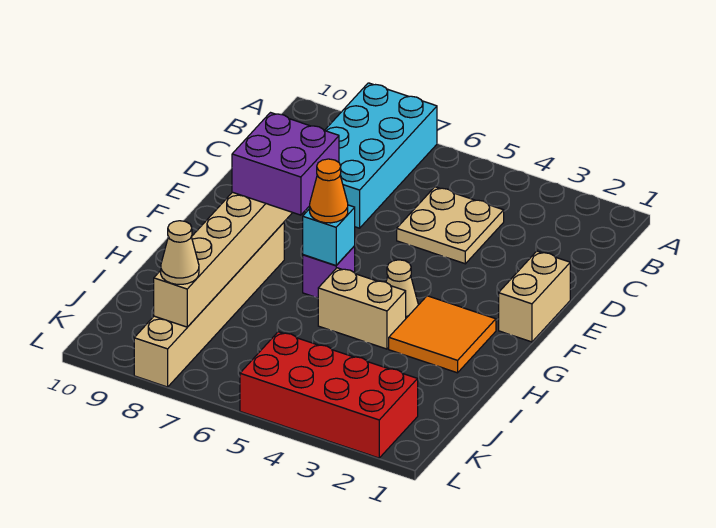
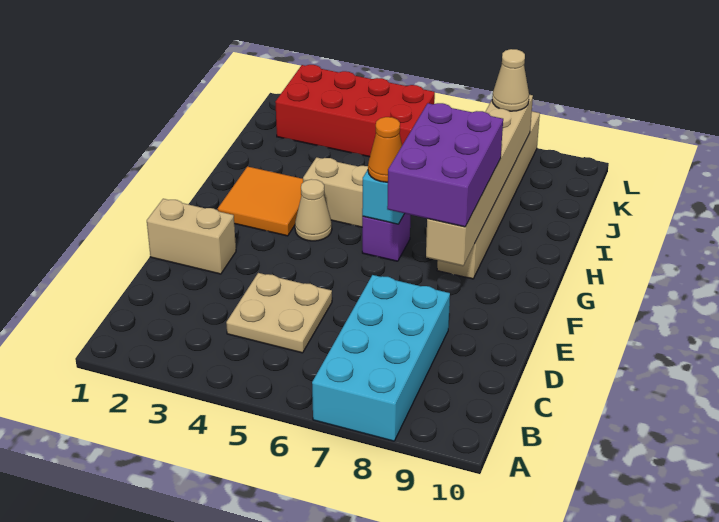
tan brick E1:F1 level 1 -> tan brick E1:E2 level 1
purple brick F7:G8 level 3 -> purple brick F7:H8 level 3

